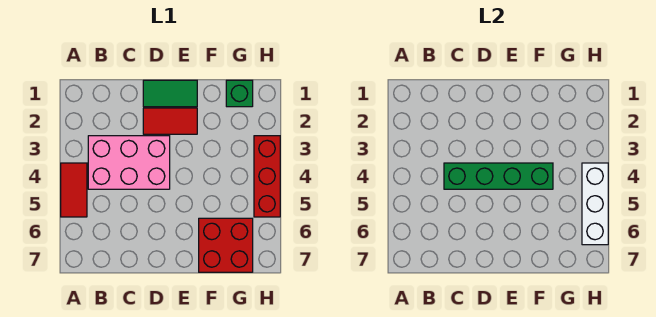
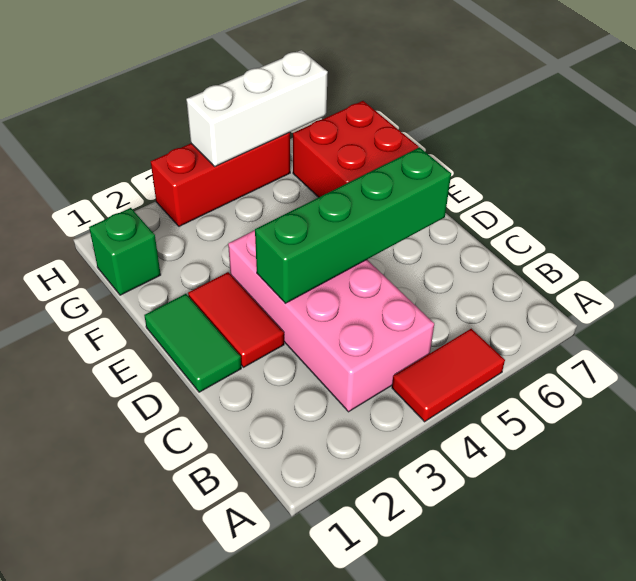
pink brick B3:D4 level 1 -> pink brick B3:E4 level 1
green brick C4:F4 level 2 -> green brick D3:D6 level 2

